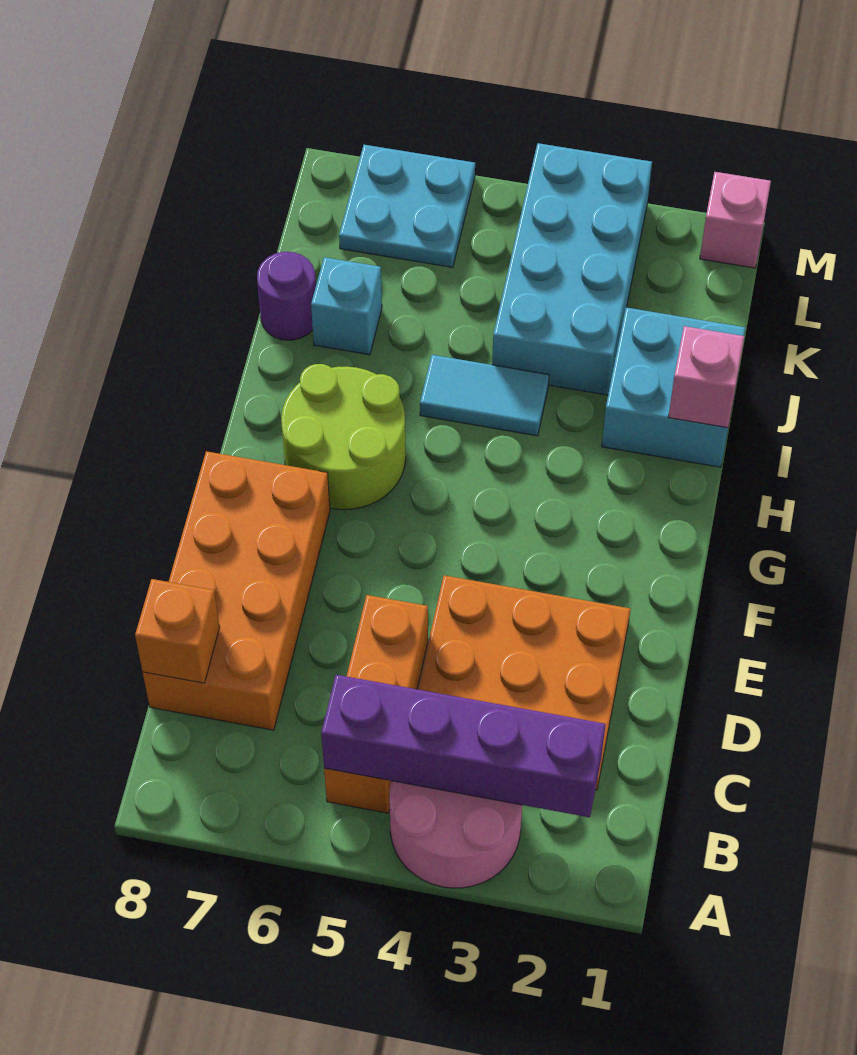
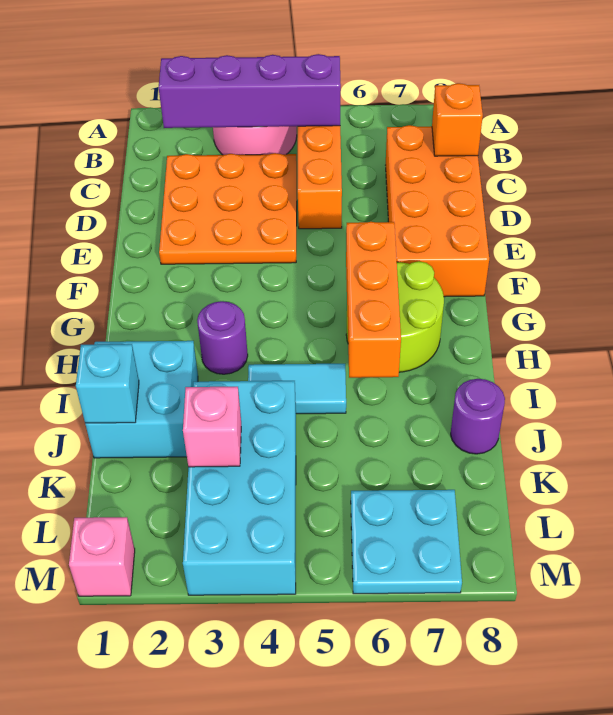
none -> orange brick G6:I6 level 2
none -> purple round brick H3 level 1
pink brick I1 level 2 -> pink brick K3 level 2
cyan brick J7 level 1 -> cyan brick J1 level 2

